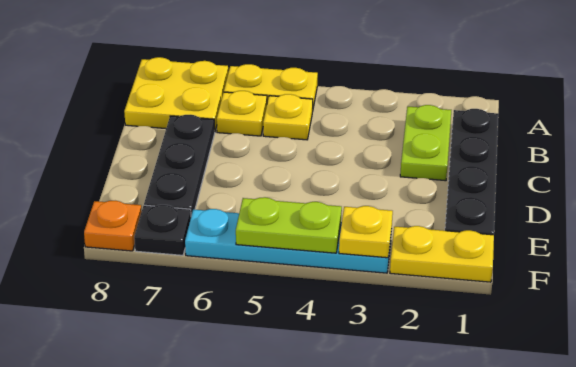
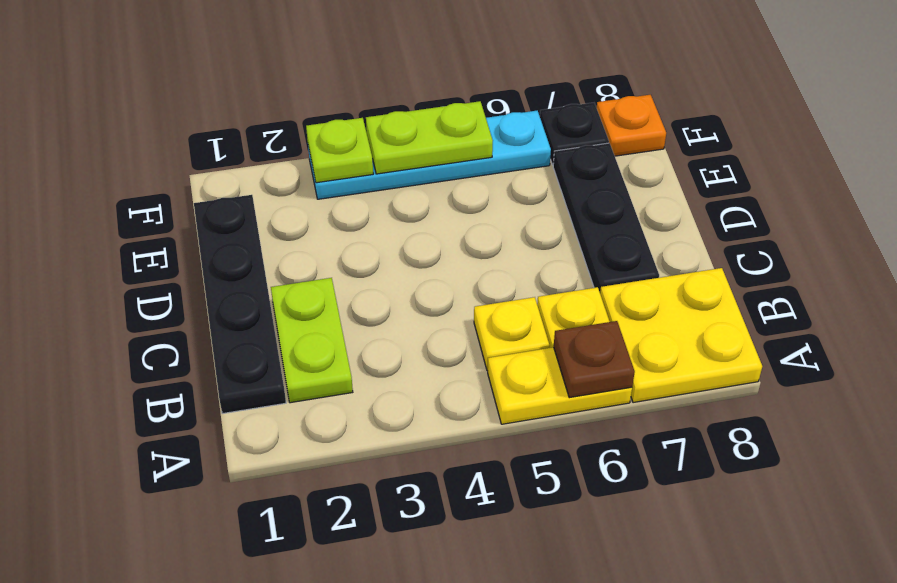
none -> brown plate A6 level 2
yellow plate F1:F2 level 1 -> none
yellow plate F3 level 2 -> lime plate F3 level 2

